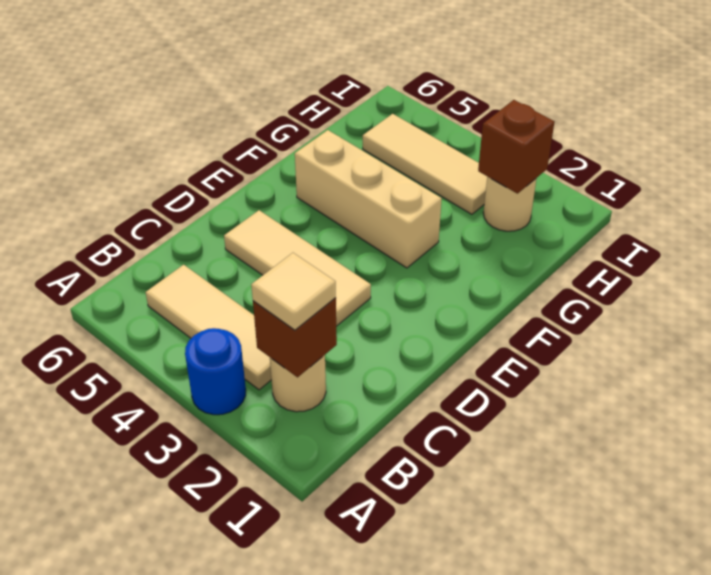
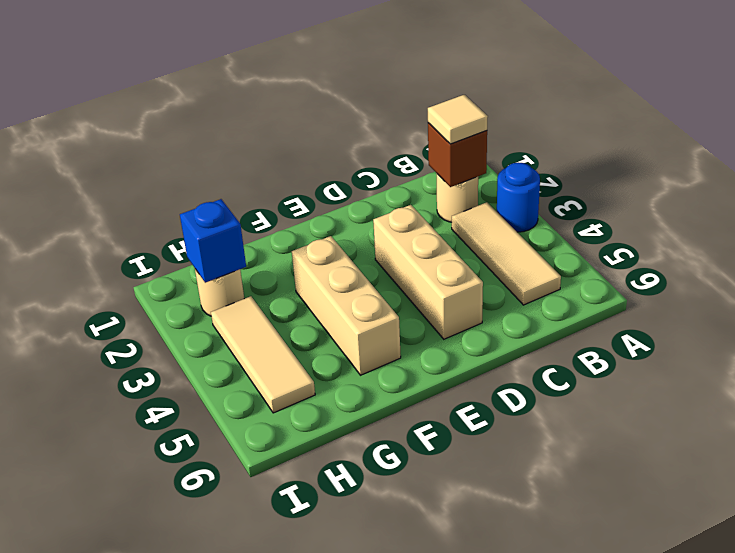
tan tile D3:D5 level 1 -> tan brick D3:D5 level 1
brown brick H2 level 2 -> blue brick H2 level 2

